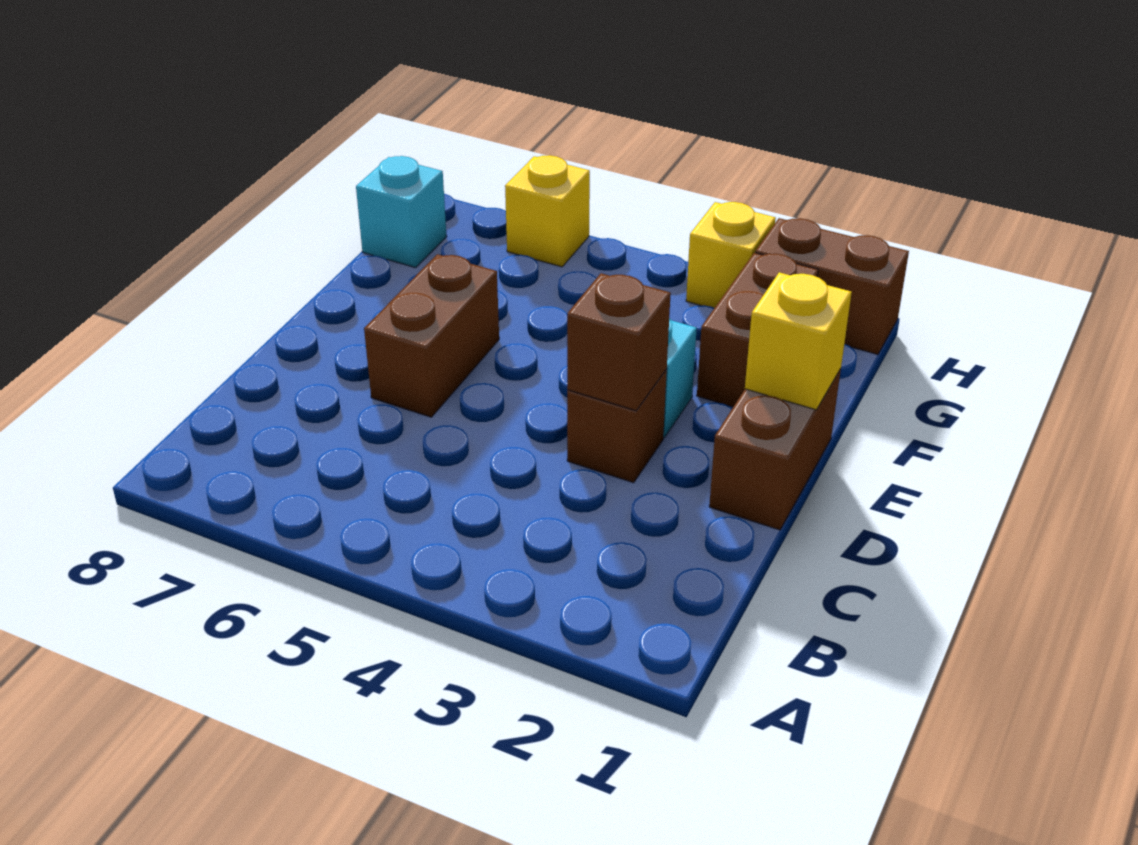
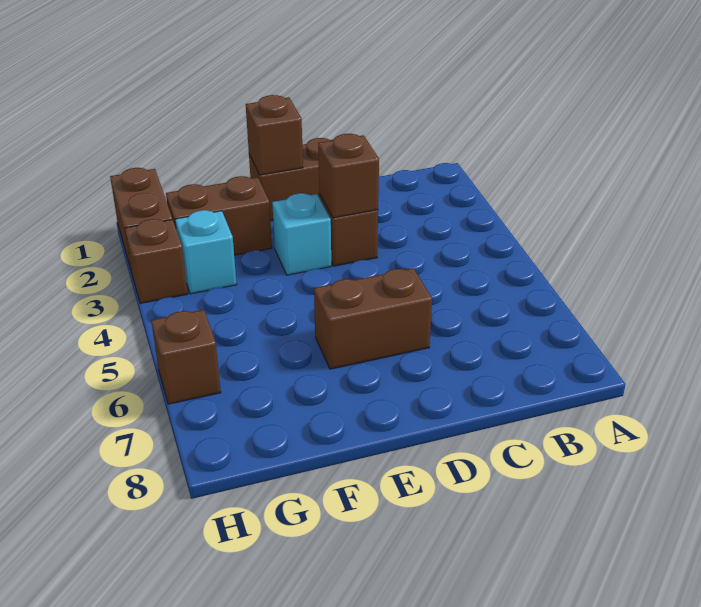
yellow brick E1 level 2 -> brown brick E1 level 2
cyan brick G8 level 1 -> cyan brick G3 level 1
yellow brick H3 level 1 -> brown brick H3 level 1
yellow brick H6 level 1 -> brown brick H6 level 1

